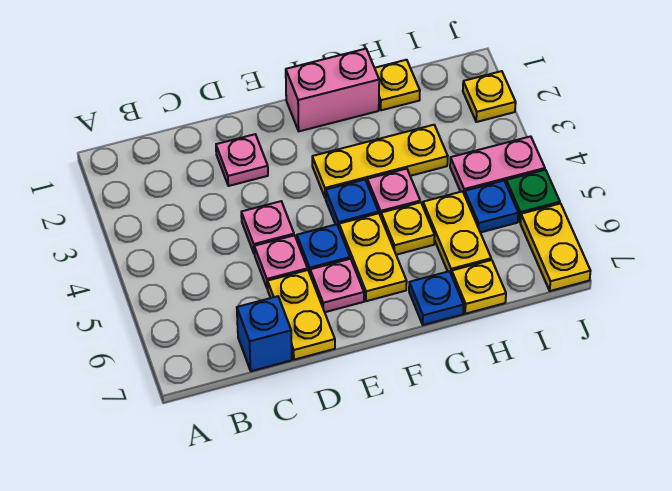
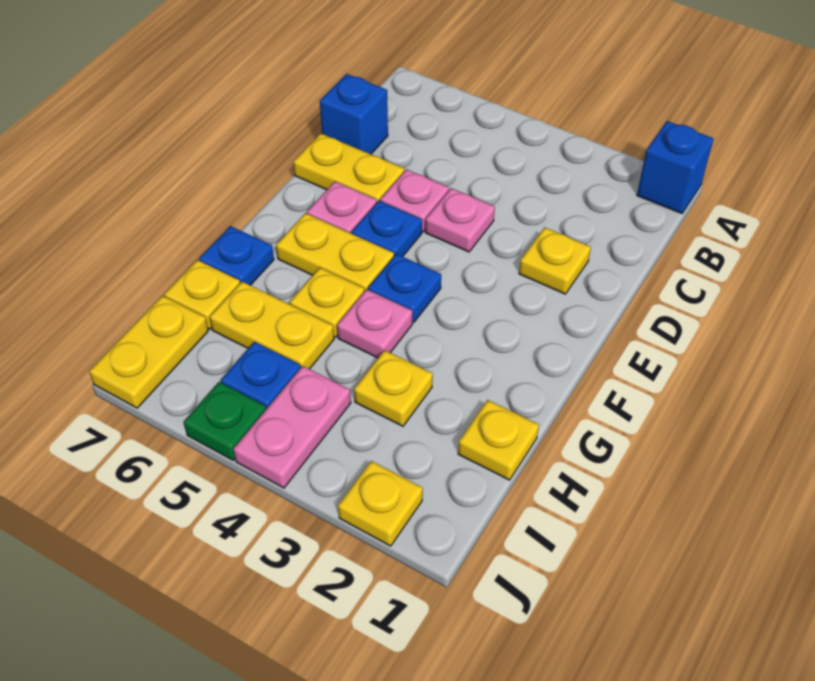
none -> blue brick A1 level 1
pink plate D2 level 1 -> yellow plate D2 level 1
pink brick F1:G1 level 1 -> none
yellow plate F3:H3 level 1 -> yellow plate H3 level 1
yellow plate J6:J7 level 1 -> yellow plate I7:J7 level 1

